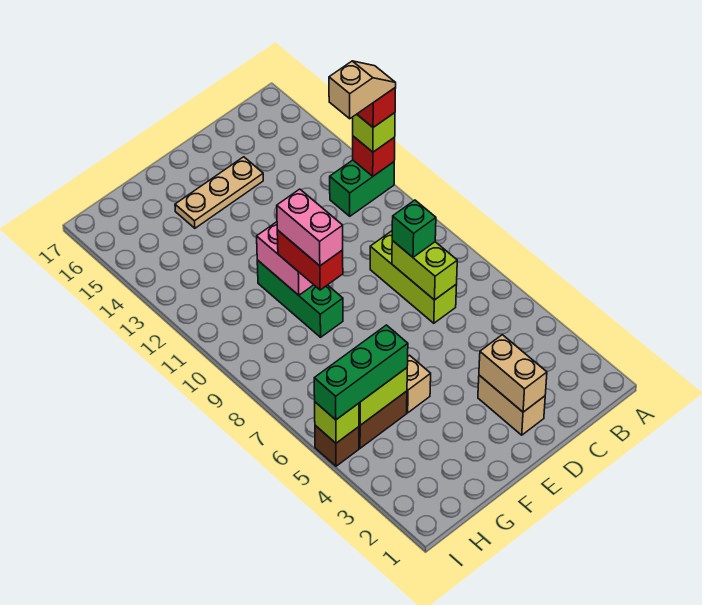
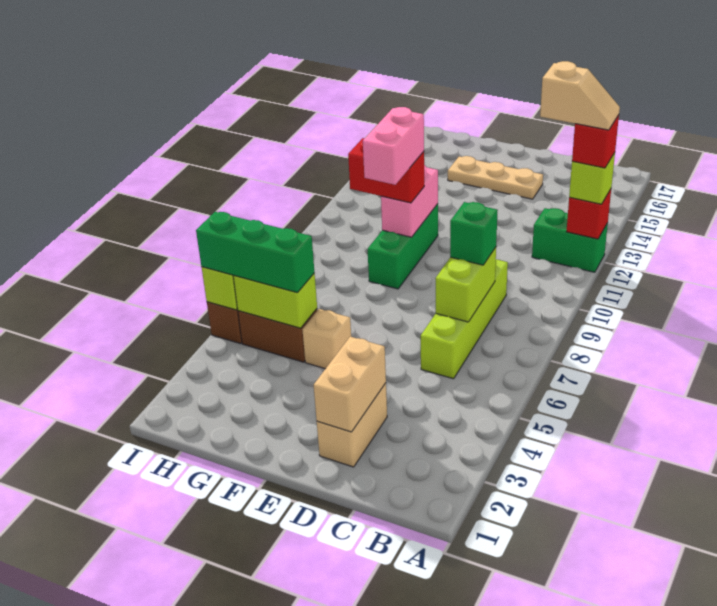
lime brick C7:C9 level 1 -> lime brick C6:C9 level 1
red brick F9:F10 level 3 -> red brick F10:G10 level 3

